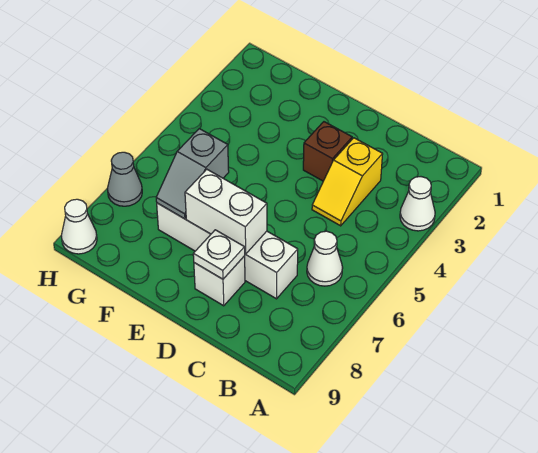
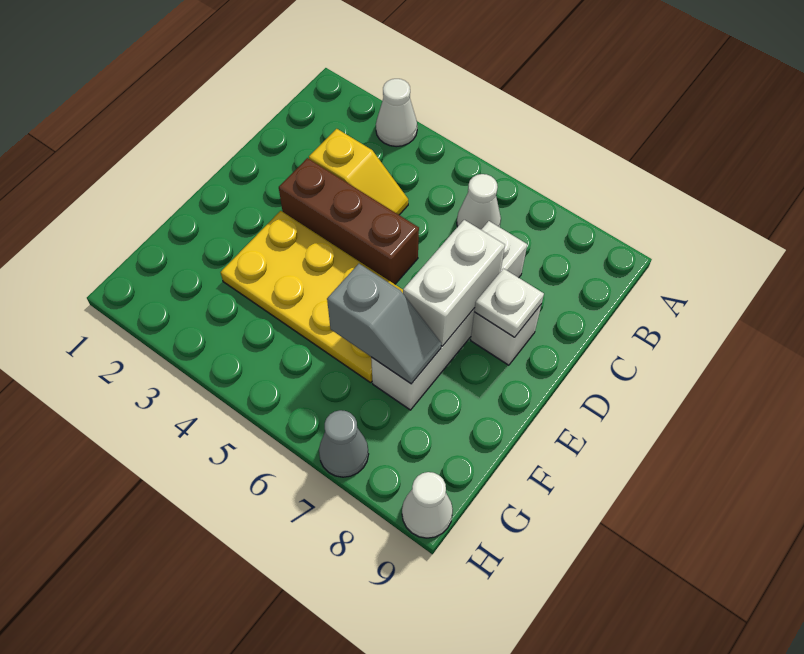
brown brick D3 level 1 -> brown brick D3:D5 level 1
none -> yellow plate E3:F6 level 1

